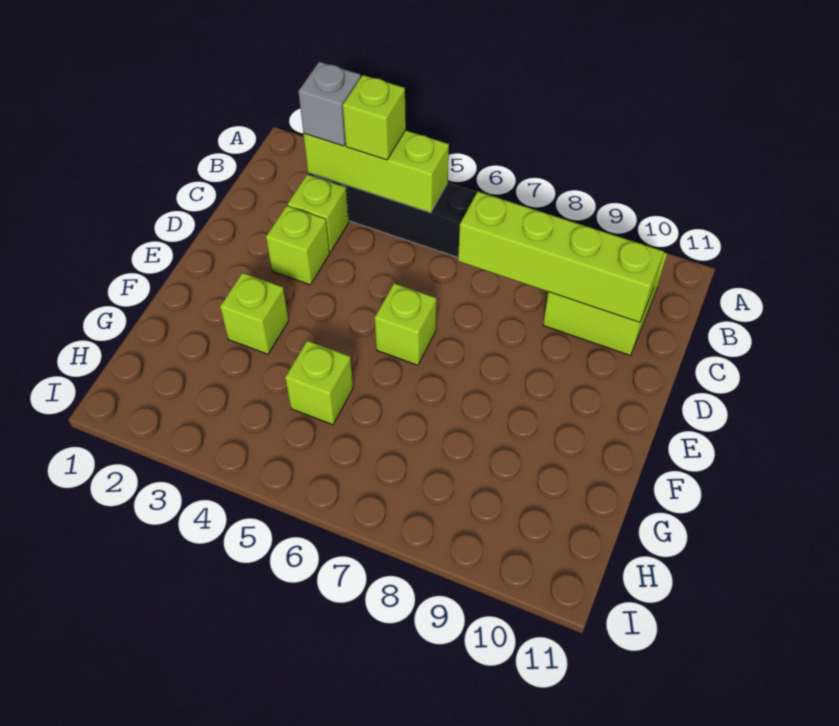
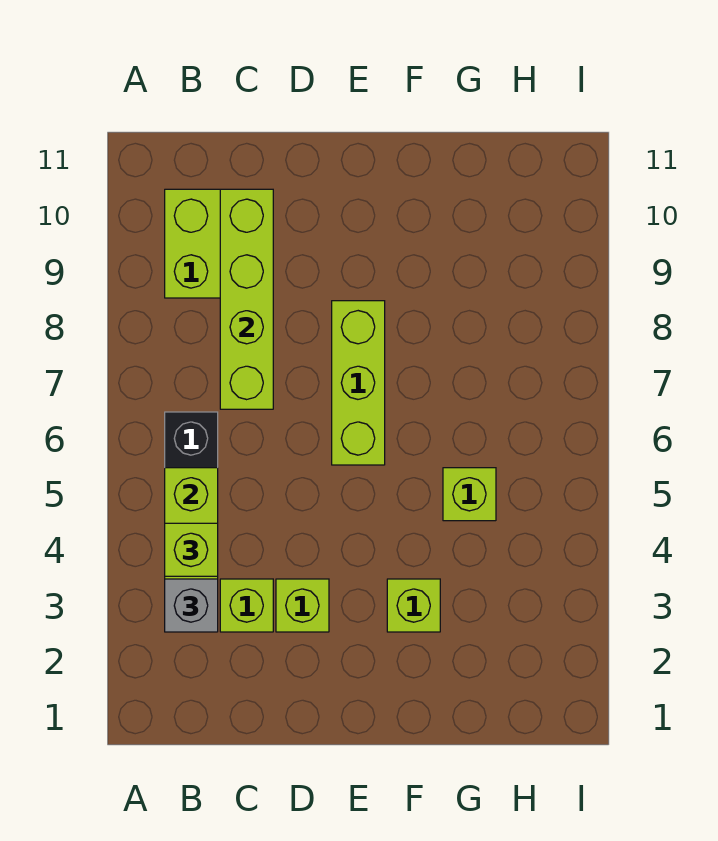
lime brick E6 level 1 -> lime brick E6:E8 level 1

